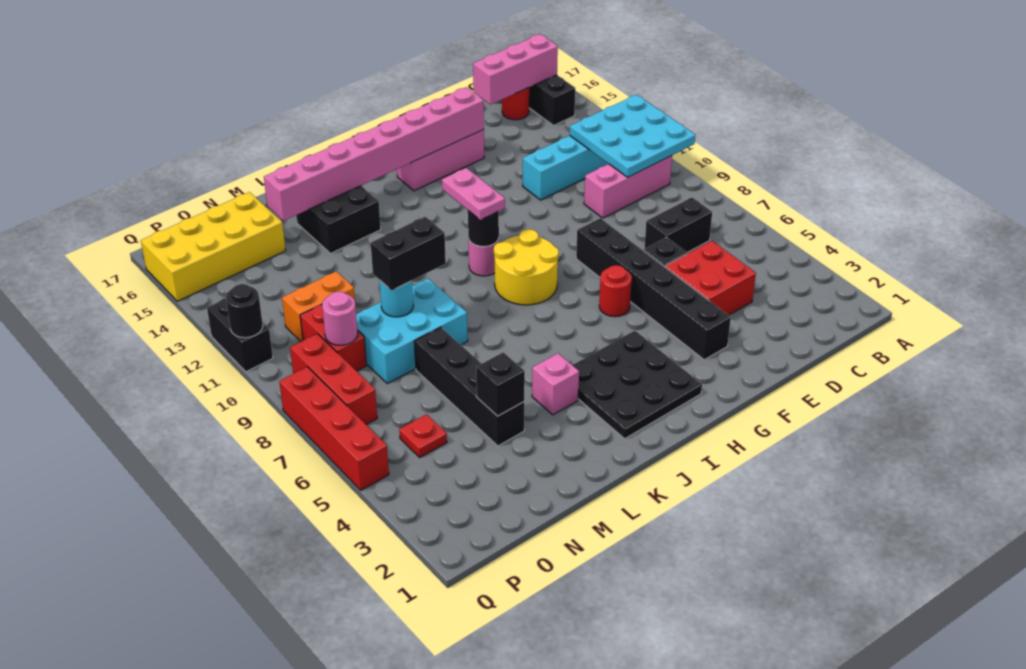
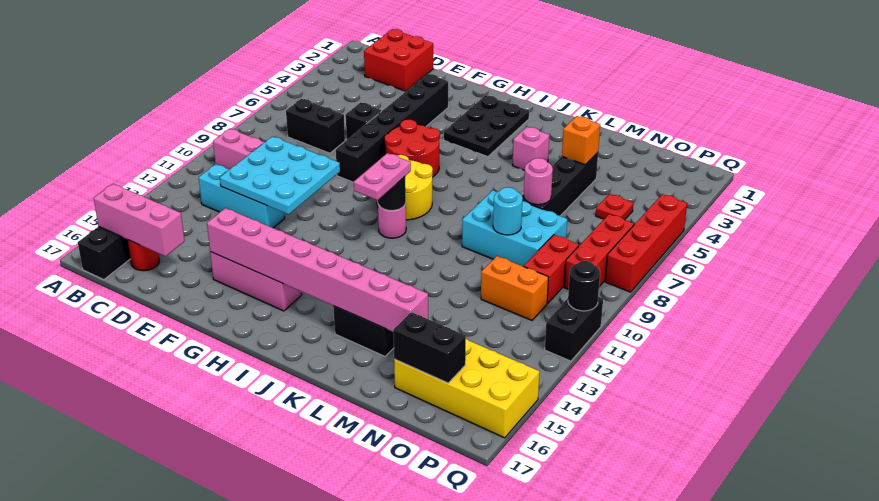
cyan plate A10:C12 level 2 -> cyan plate D10:F12 level 2
red brick D4:E5 level 1 -> red brick C1:D2 level 1
red round brick G6 level 1 -> red round brick G6:H7 level 1
black plate H2:J4 level 1 -> black plate H2:I4 level 1
black brick L9:M9 level 3 -> black brick N16:O16 level 2
black brick M4 level 2 -> orange brick M4 level 2
pink round brick O9 level 2 -> pink round brick M7 level 2

